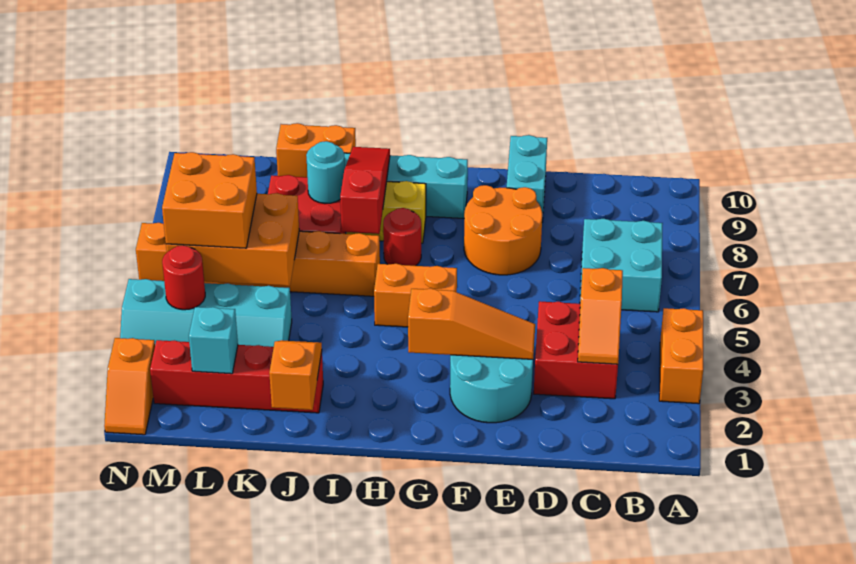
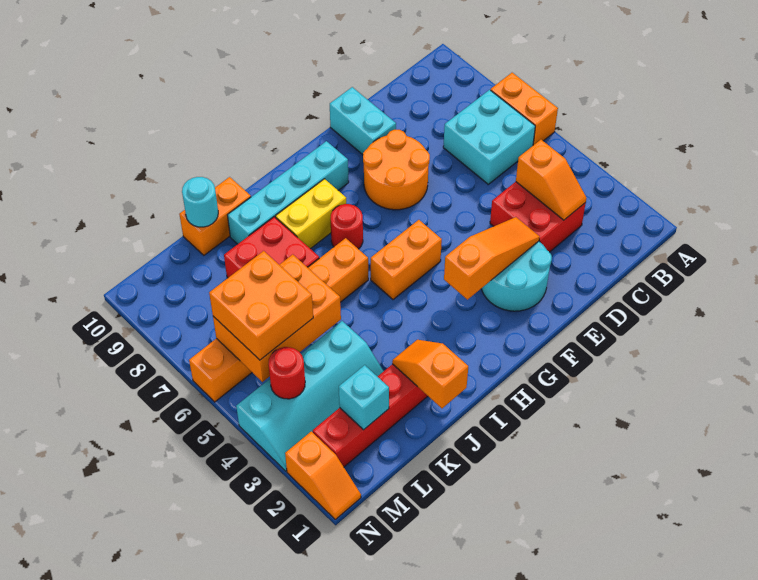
orange brick A3:A4 level 1 -> orange brick A6:A7 level 1
red slope I7:I9 level 2 top 7 -> none
cyan round brick J8 level 2 -> cyan round brick K10 level 2

